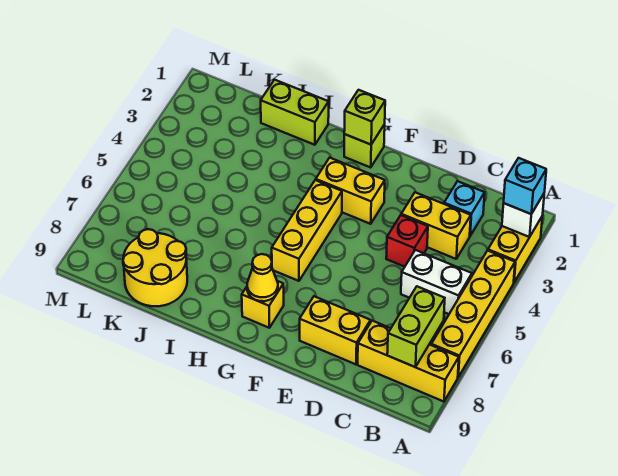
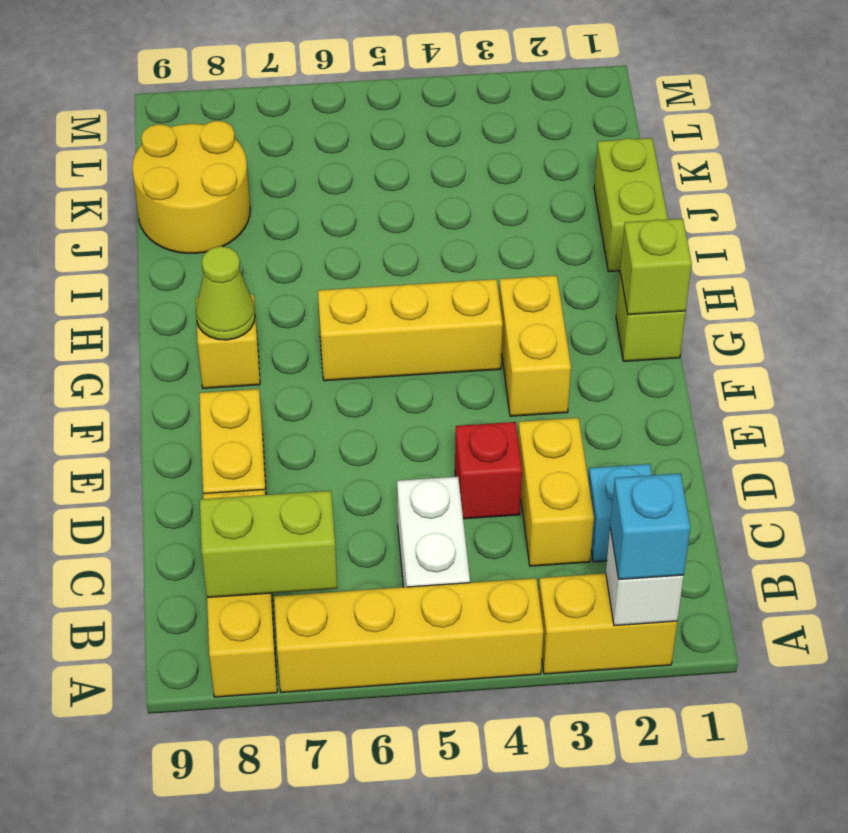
yellow cone G8 level 2 -> lime cone G8 level 2

